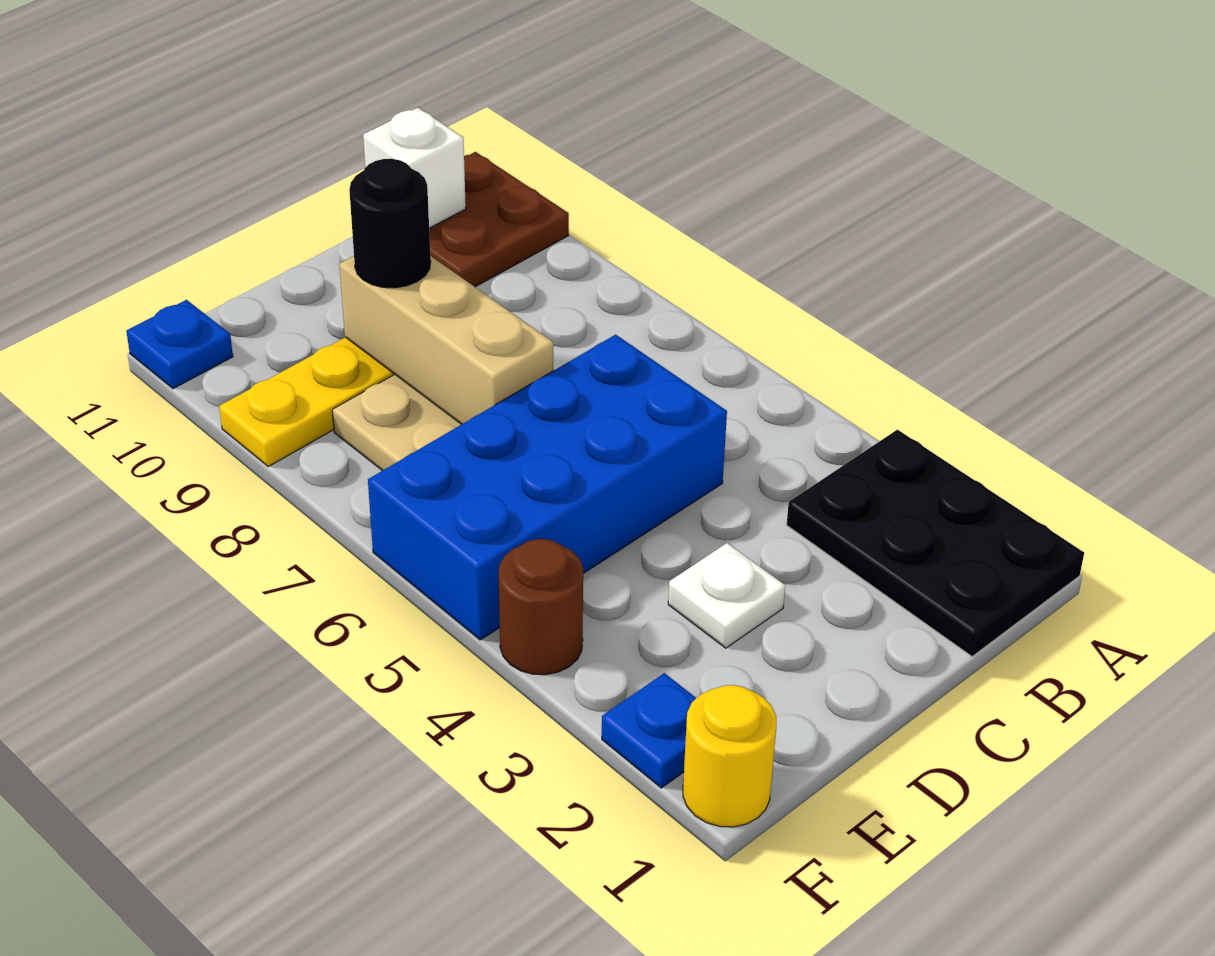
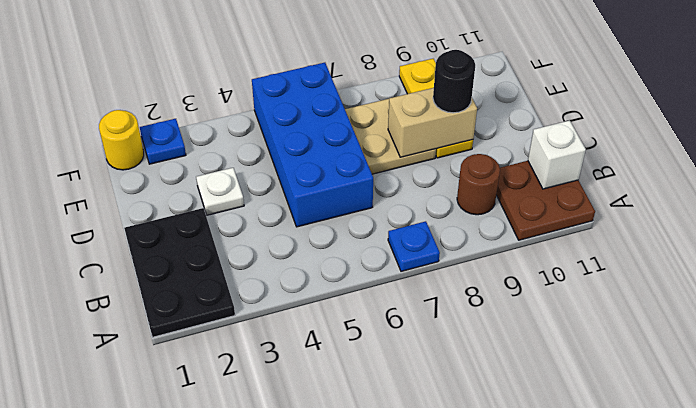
black plate A1:B3 level 1 -> black plate A1:C2 level 1
tan brick D7:D9 level 2 -> tan brick D8:D9 level 2
brown round brick F4 level 1 -> brown round brick B9 level 1
blue plate F11 level 1 -> blue plate A7 level 1

